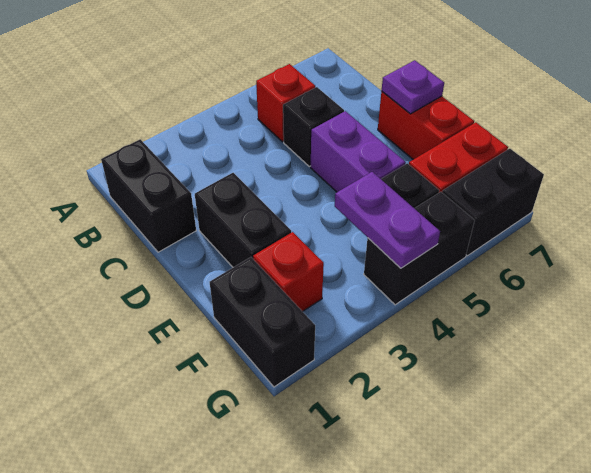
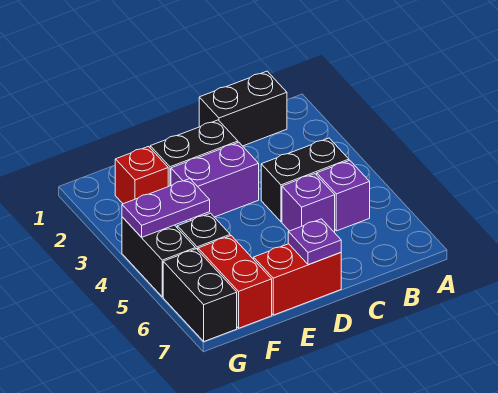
red brick B5 level 1 -> purple brick B5 level 1
black brick C5 level 1 -> purple brick C5 level 1
purple brick D5:E5 level 1 -> purple brick D3:E3 level 1
black brick F1:G1 level 1 -> black brick B4:C4 level 1

